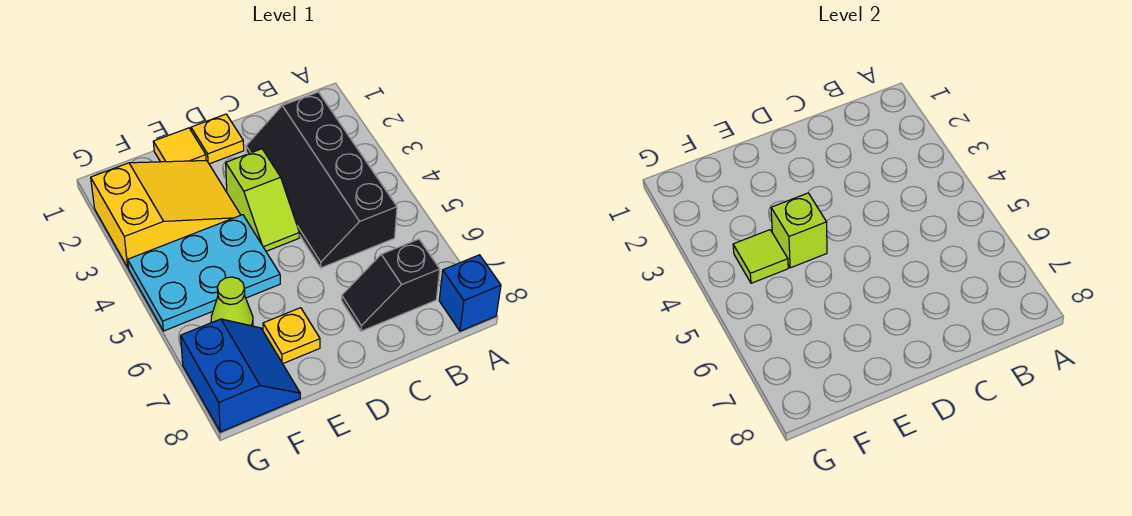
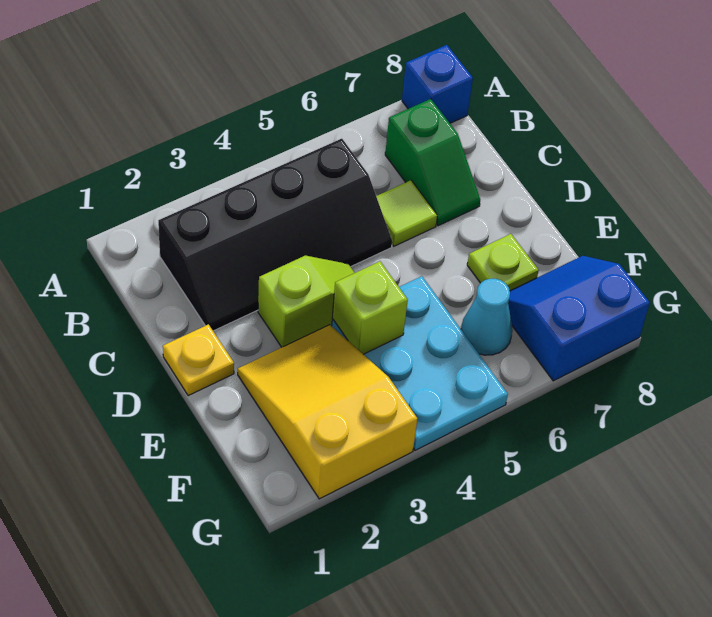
black slope B7:C7 level 1 top B -> green slope B7:C7 level 1 top B
yellow tile E1 level 1 -> none
yellow plate E7 level 1 -> lime plate E7 level 1
lime tile F4 level 2 -> lime tile C6 level 1
lime cone F6 level 1 -> cyan cone F6 level 1

